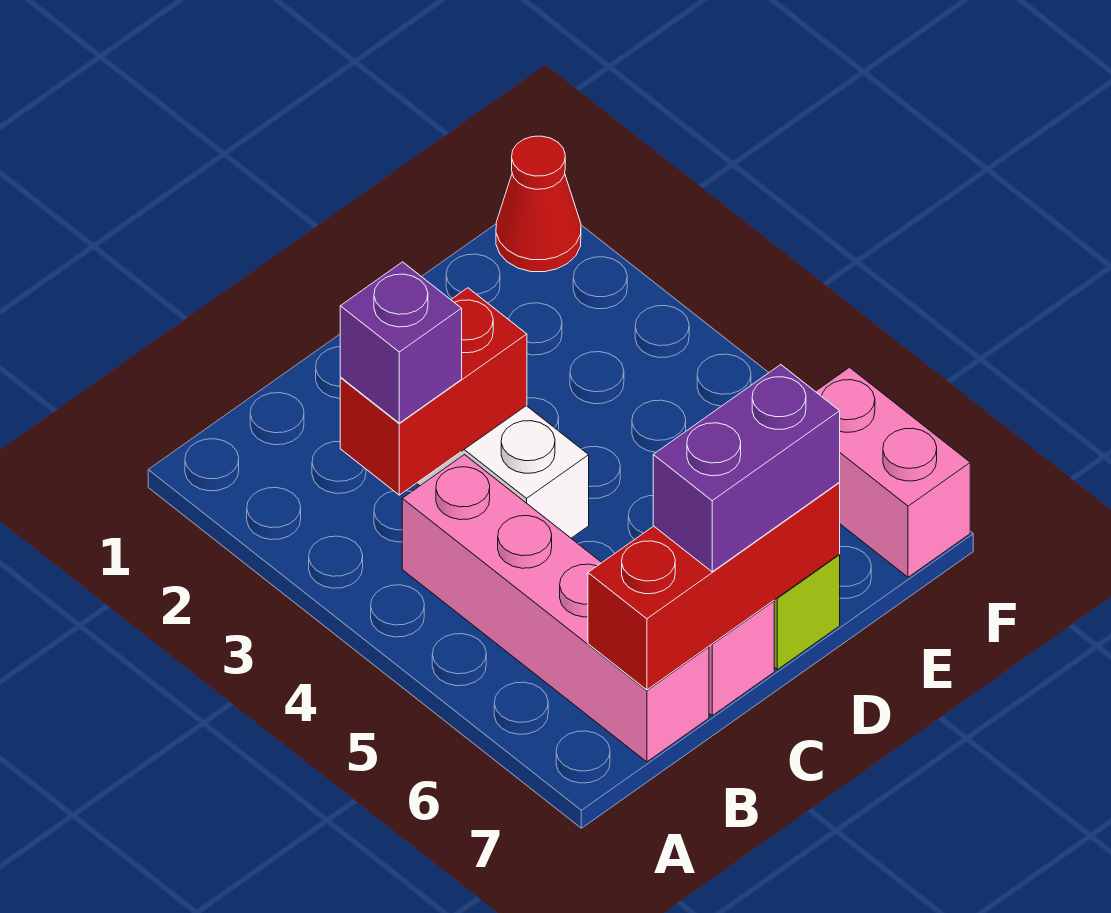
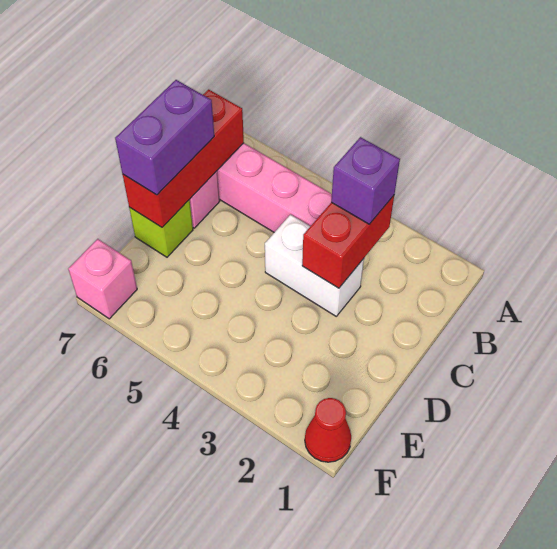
pink brick F6:F7 level 1 -> pink brick F7 level 1

